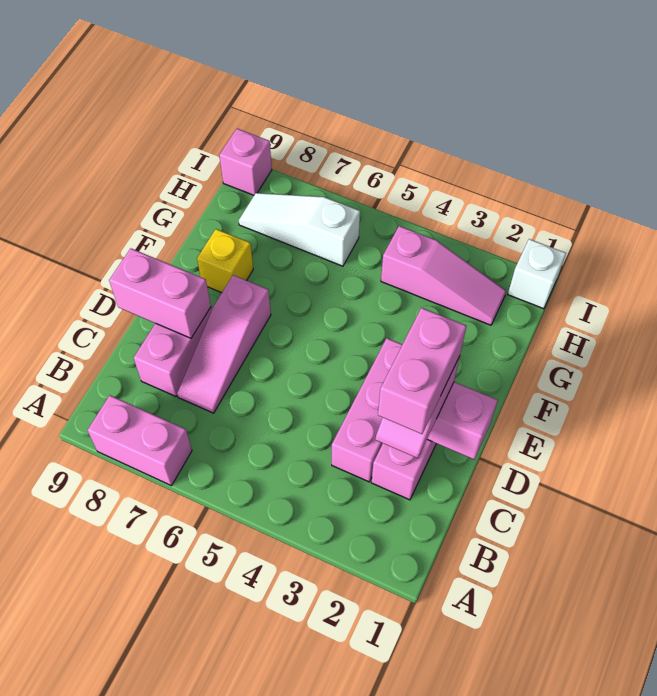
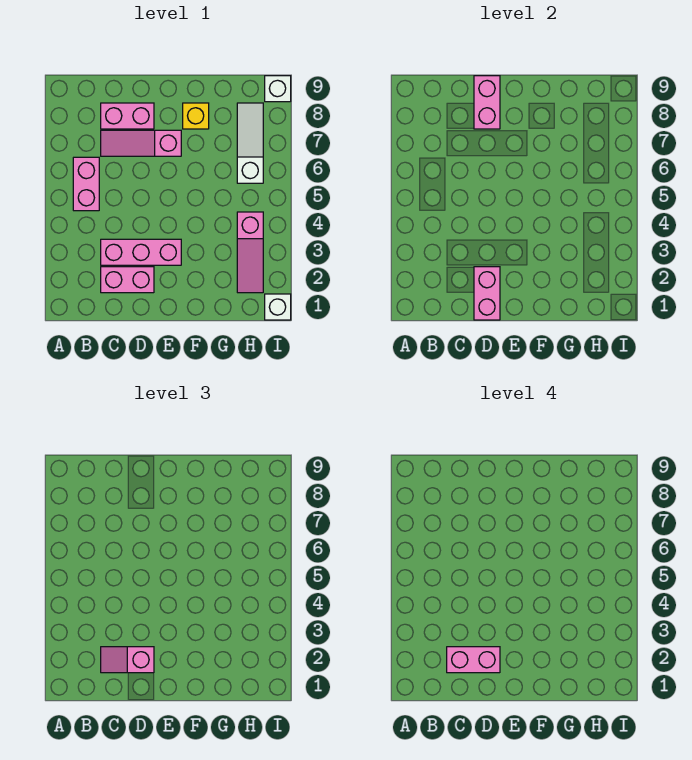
pink brick A7:A8 level 1 -> pink brick B5:B6 level 1
pink brick I9 level 1 -> white brick I9 level 1

